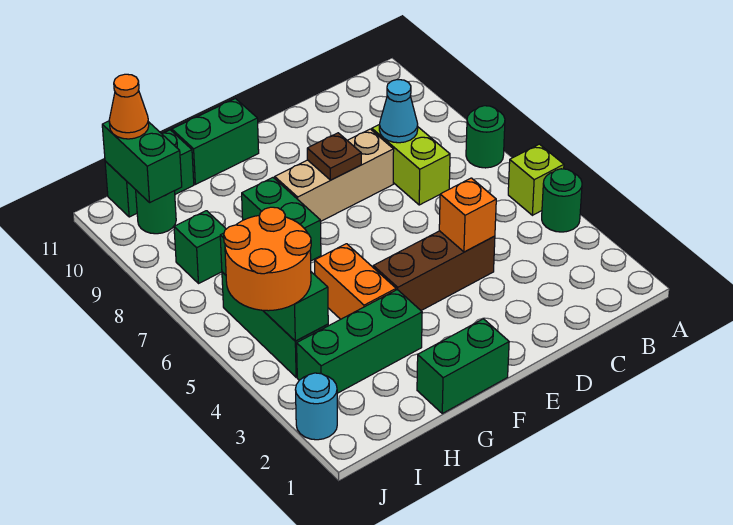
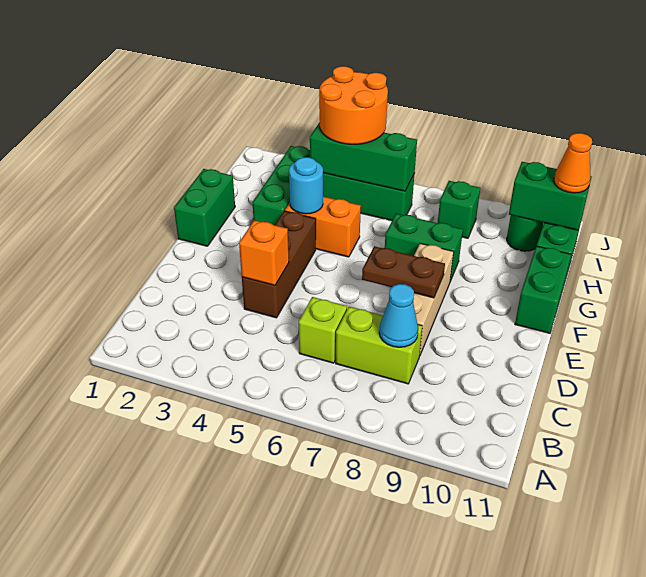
green round brick A4 level 1 -> none
lime brick A5 level 1 -> lime brick C6 level 1
green round brick A7 level 1 -> none
brown plate E8 level 2 -> brown plate E7:E8 level 2
cyan round brick J2 level 1 -> cyan round brick G4 level 2

